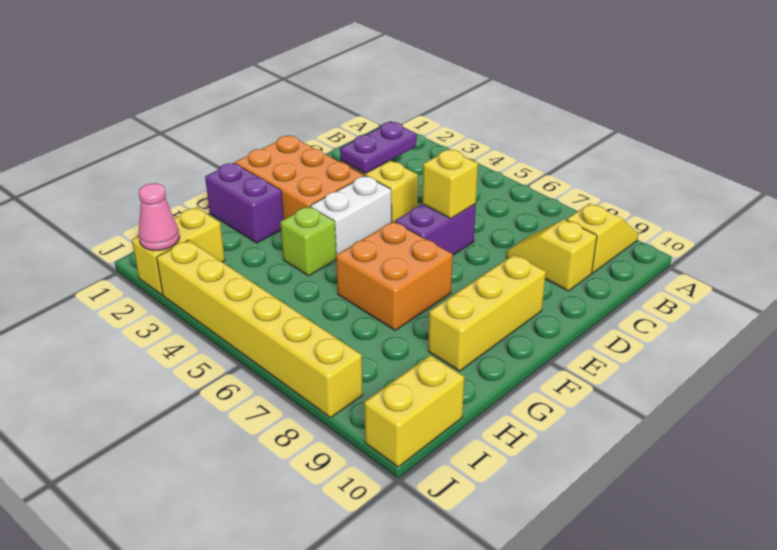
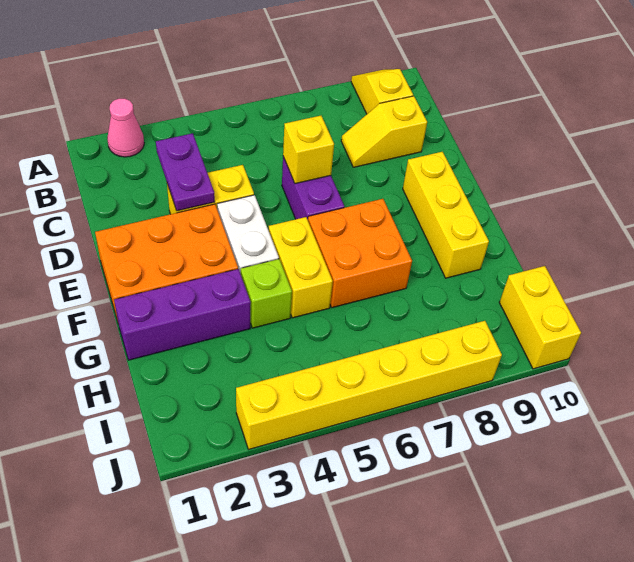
purple brick G1:G2 level 1 -> purple brick G1:G3 level 1
yellow brick I2:J2 level 1 -> yellow brick F5:G5 level 1
pink cone J2 level 2 -> pink cone A2 level 1

